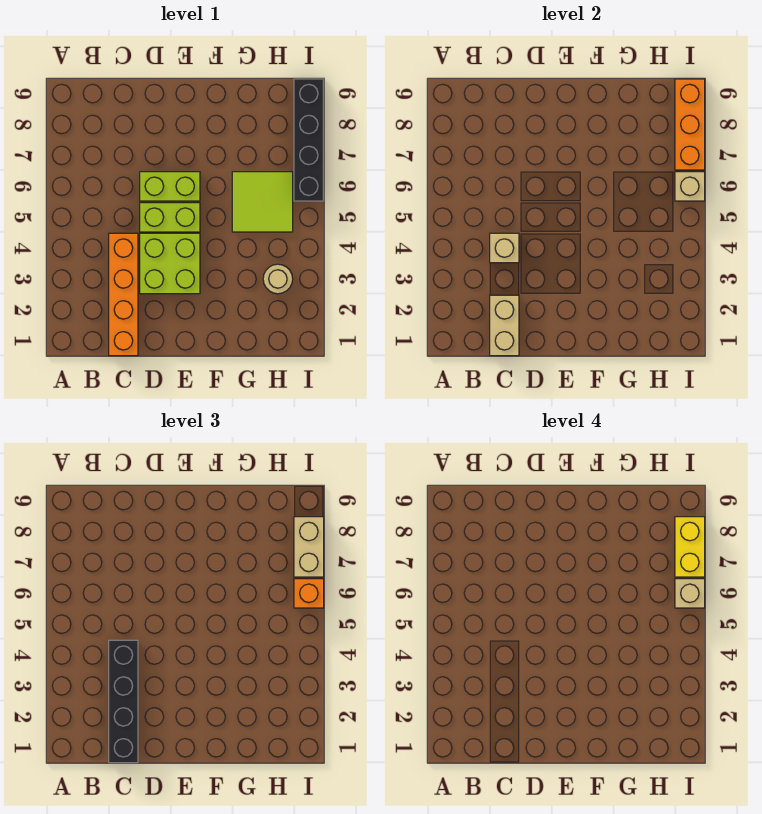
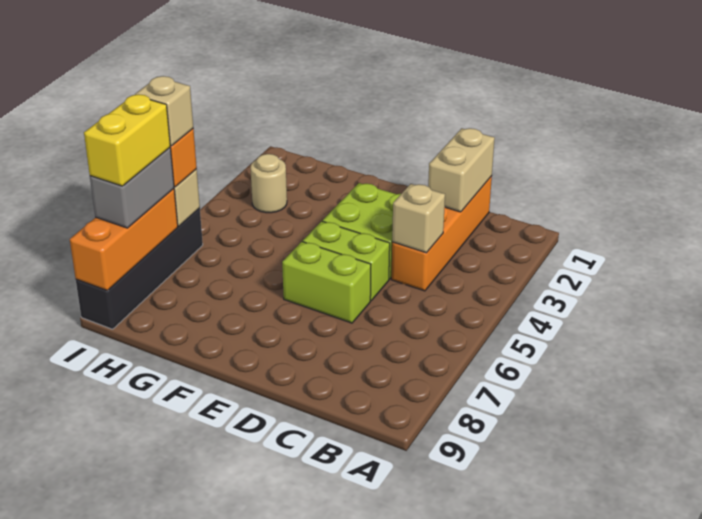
black brick C1:C4 level 3 -> none
lime tile G5:H6 level 1 -> none
tan brick I7:I8 level 3 -> grey brick I7:I8 level 3

